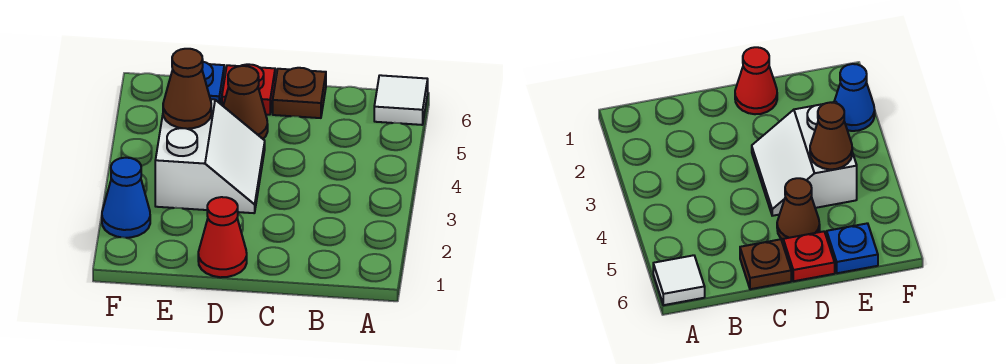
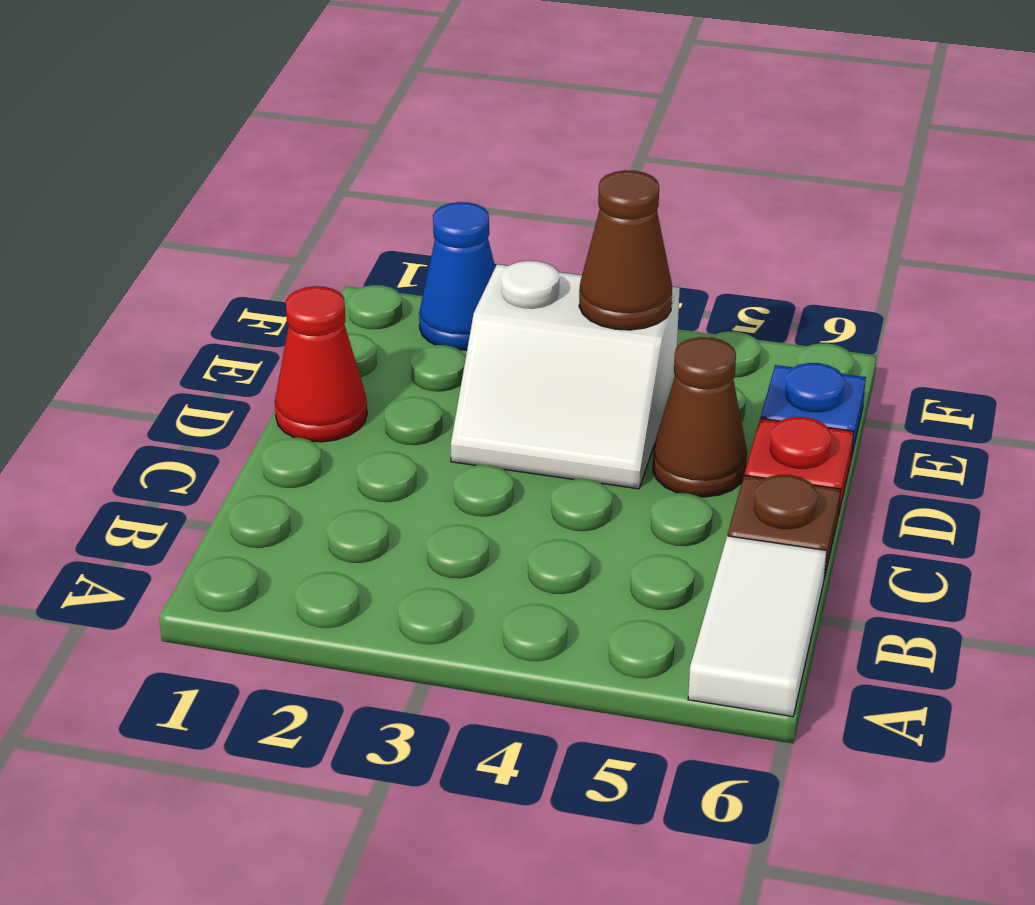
white tile A6 level 1 -> white tile A6:B6 level 1

